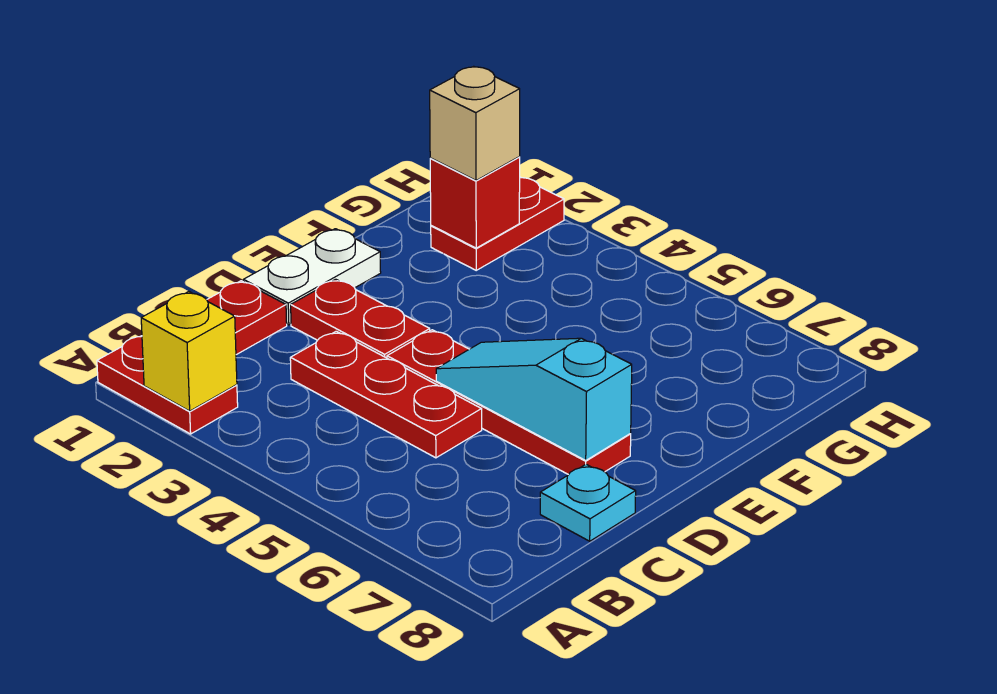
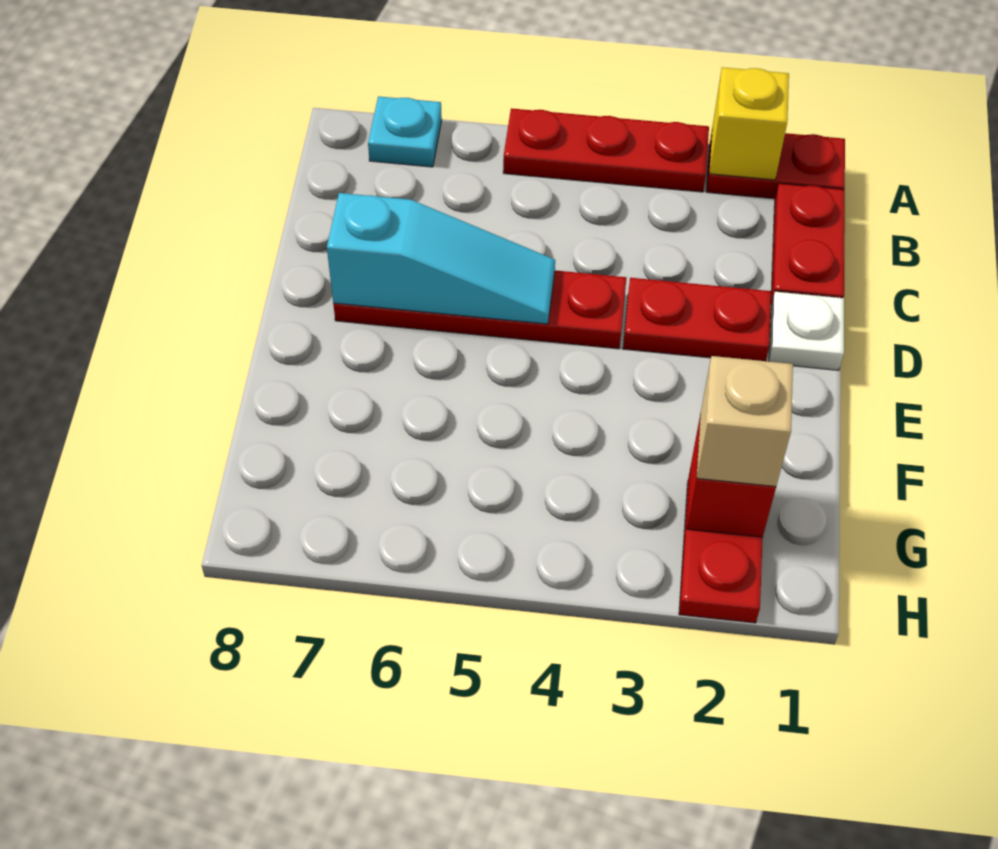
red plate C3:C5 level 1 -> red plate A3:A5 level 1
cyan plate C8 level 1 -> cyan plate A7 level 1
white plate D1:E1 level 1 -> white plate D1 level 1

